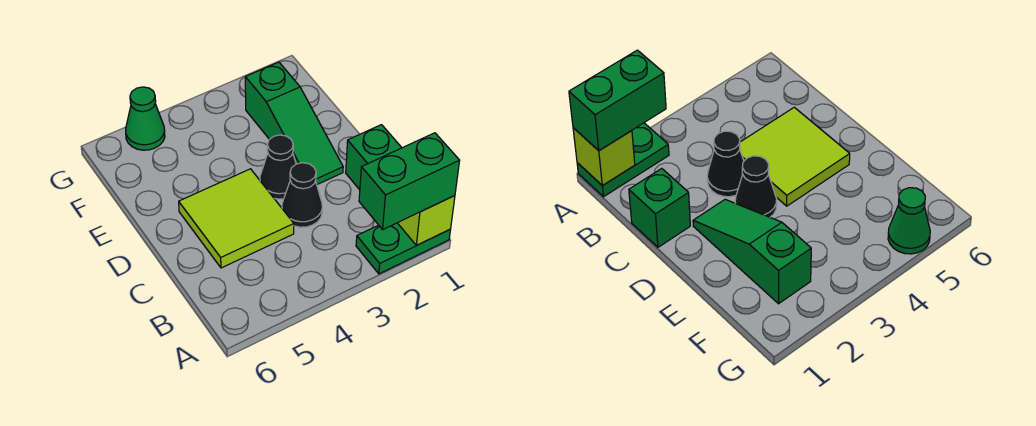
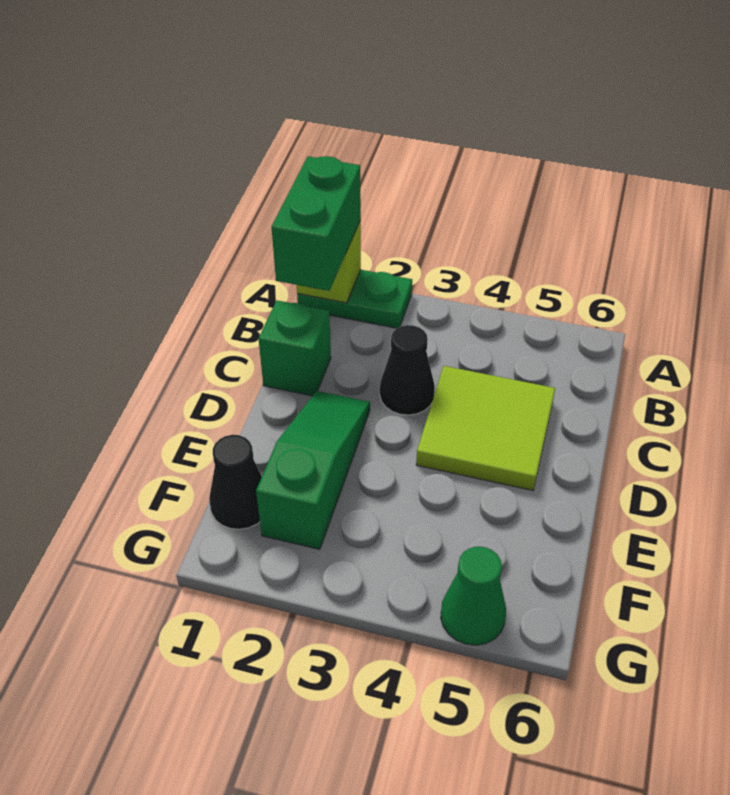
green brick A1:A2 level 3 -> green brick A1:B1 level 3
black cone D3 level 1 -> black cone F1 level 1

